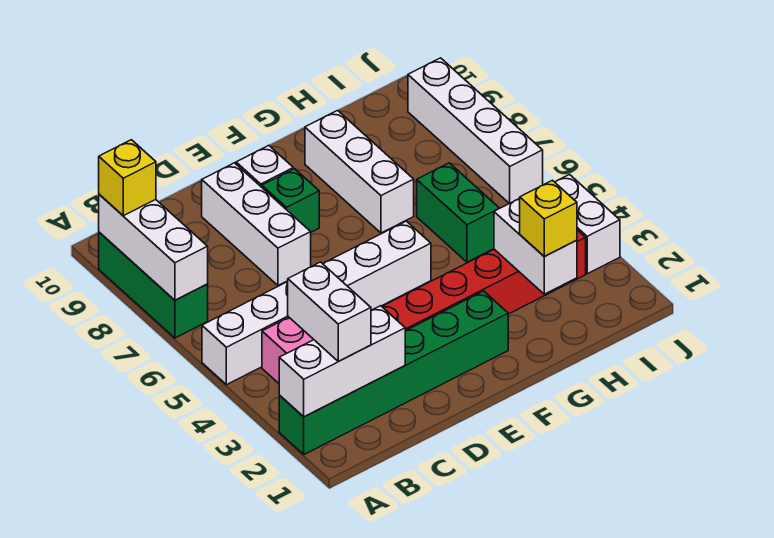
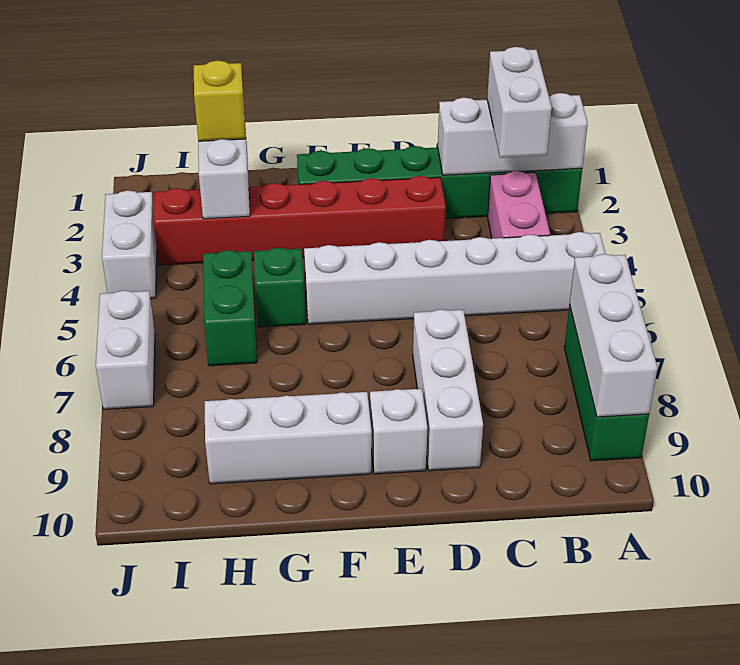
yellow brick A9 level 3 -> none
green brick E8 level 1 -> green brick G5 level 1
white brick G7:G9 level 1 -> white brick F9:H9 level 1
white brick J6:J9 level 1 -> white brick J6:J7 level 1

